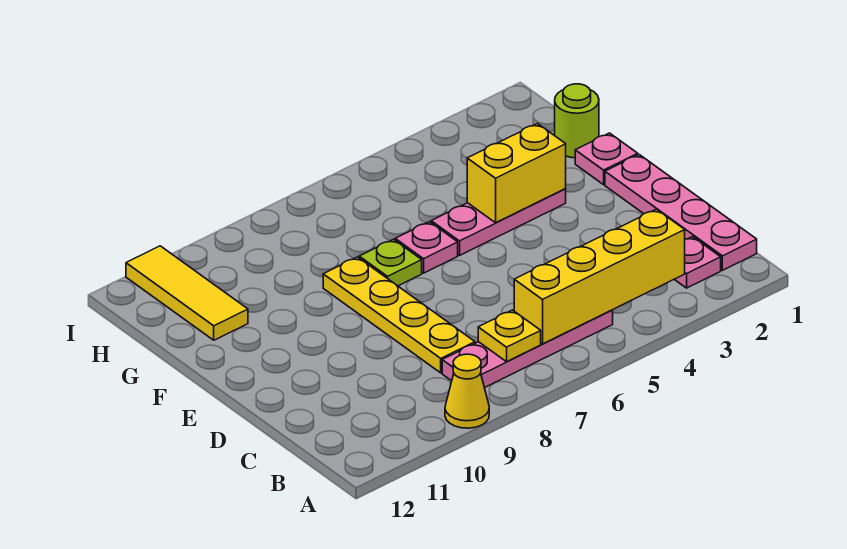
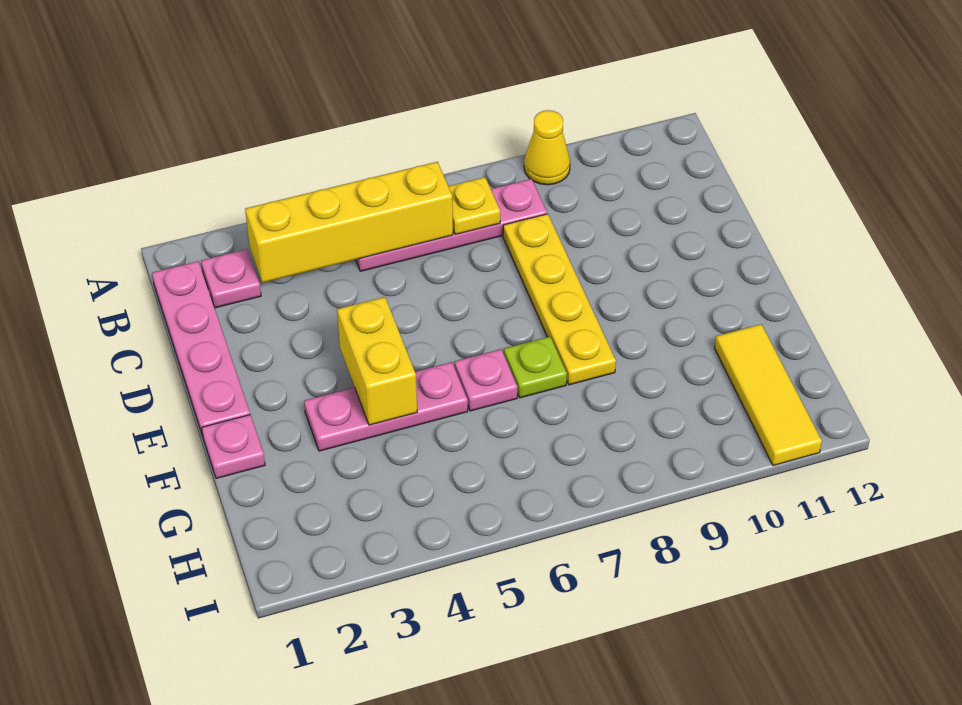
yellow brick F3:F4 level 2 -> yellow brick E4:F4 level 2
lime round brick G1 level 1 -> none

